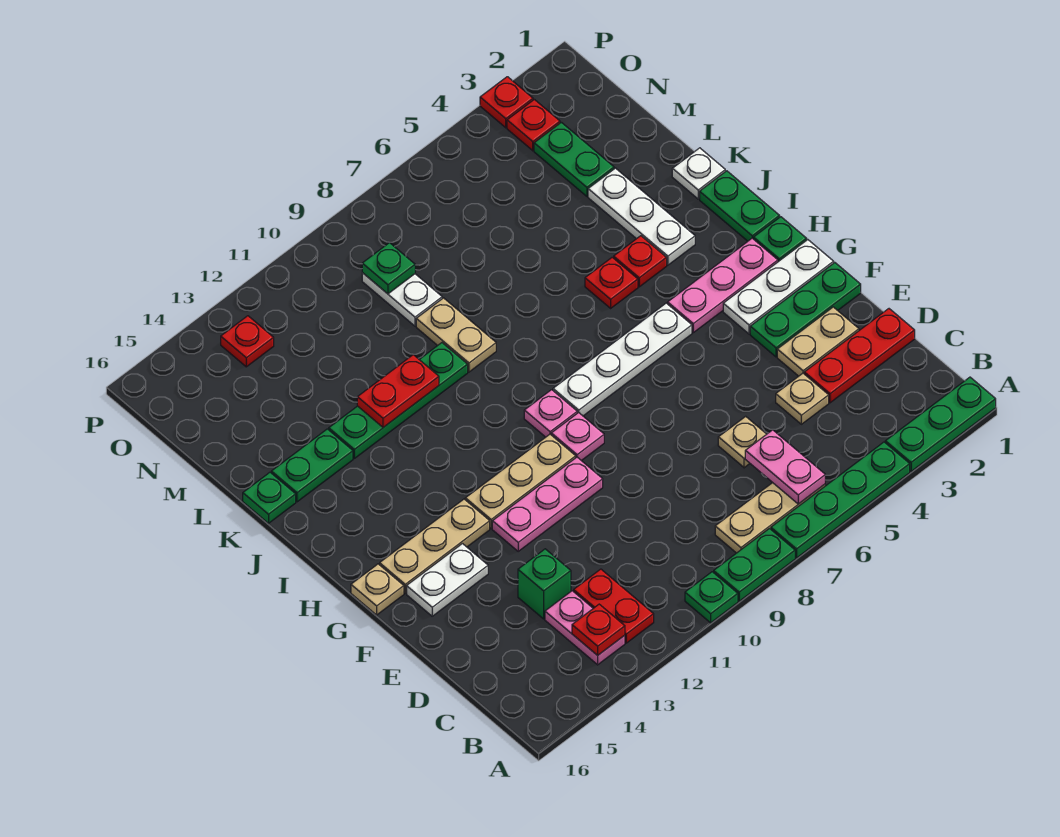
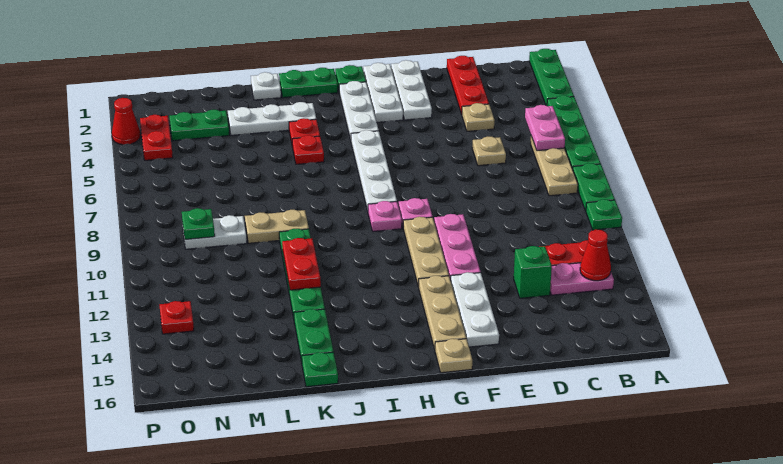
pink plate B6:C6 level 2 -> pink plate B5:B6 level 2
red plate B13 level 2 -> red cone B13 level 2
tan plate E2:E3 level 1 -> none
green plate F1:F3 level 1 -> white plate F1:F3 level 1
white plate F14:F15 level 1 -> white plate F13:F15 level 1
pink plate H2:H4 level 1 -> white plate H2:H4 level 1
red plate O3 level 1 -> red plate O3:O4 level 1
red plate P3 level 1 -> red cone P3 level 1

